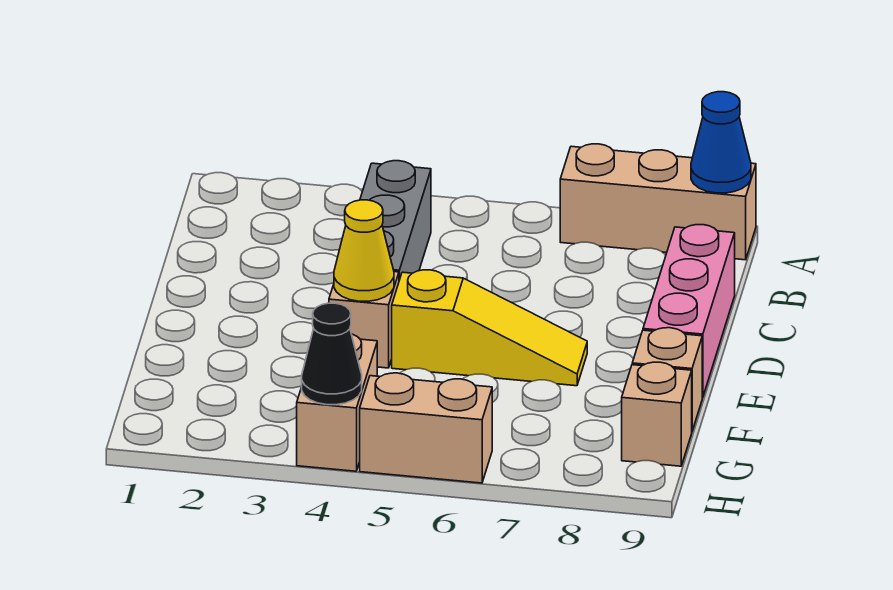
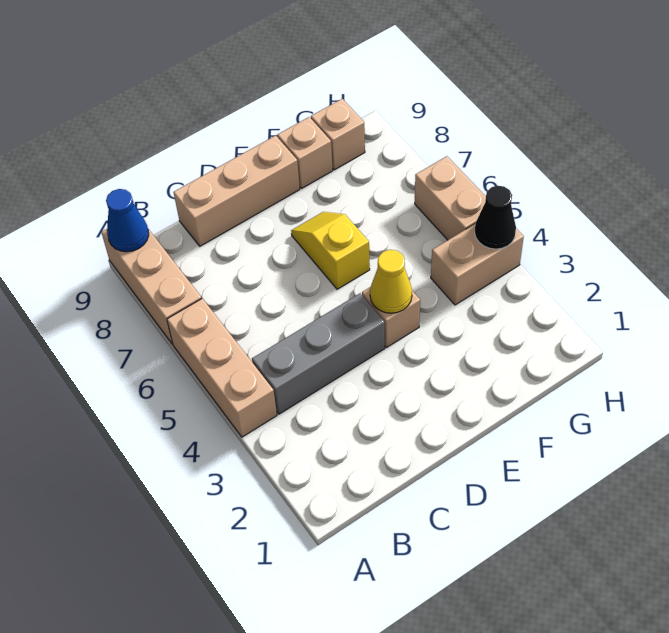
none -> tan brick A4:A6 level 1
pink brick C9:E9 level 1 -> tan brick C9:E9 level 1
yellow slope E5:E7 level 1 top 5 -> yellow slope E6:E7 level 1 top 6

